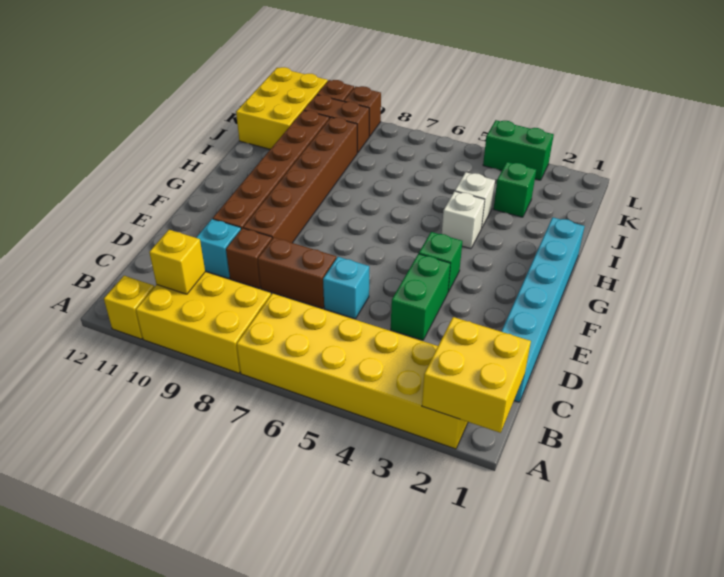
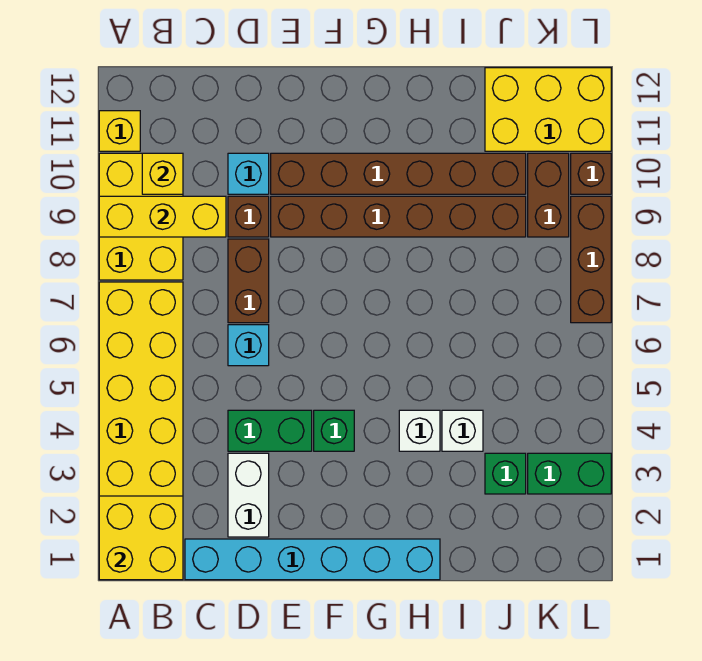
none -> yellow brick A9:C9 level 2
none -> white brick D2:D3 level 1
green brick L3:L4 level 1 -> green brick K3:L3 level 1
brown brick L9 level 1 -> brown brick L7:L9 level 1

